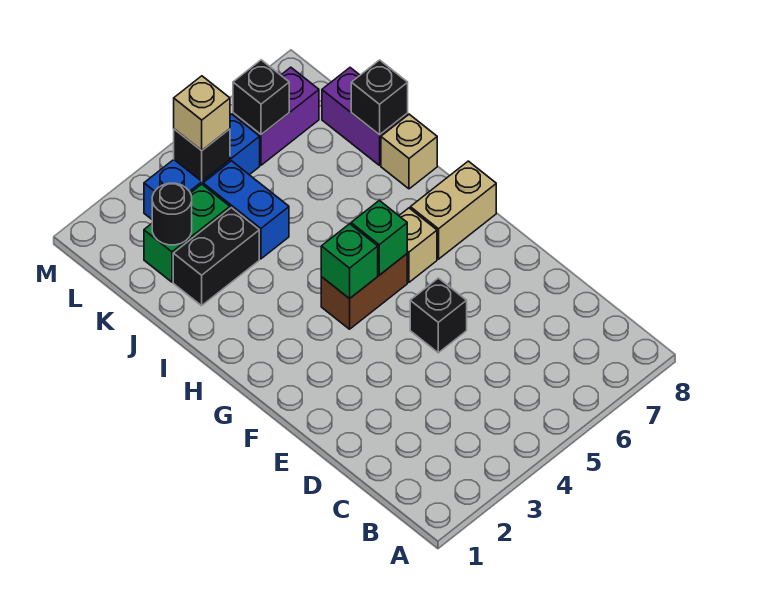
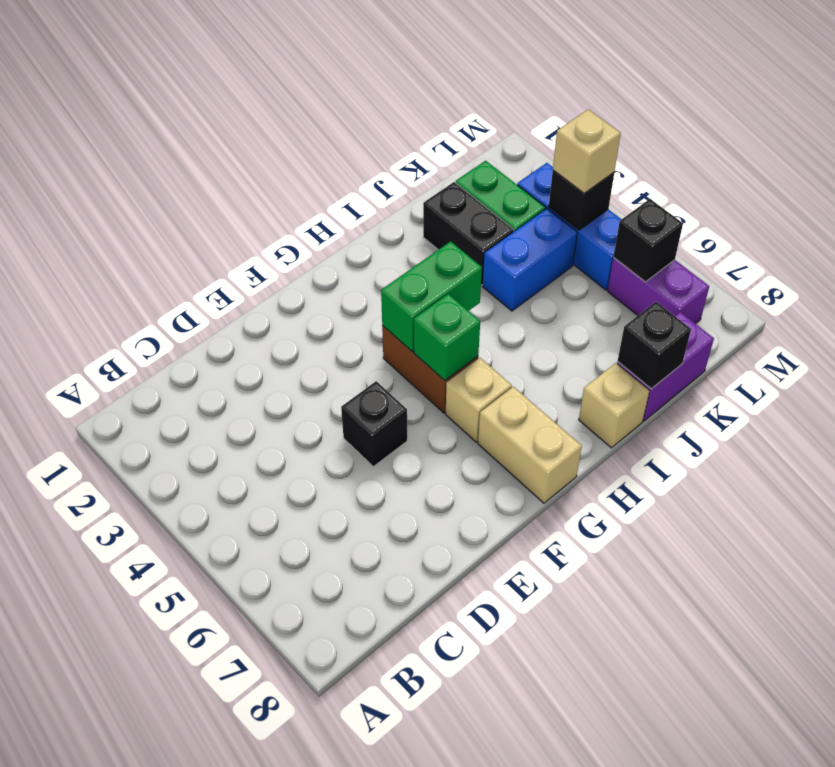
green brick G4 level 2 -> green brick G4:H4 level 2
black round brick K2 level 2 -> none

